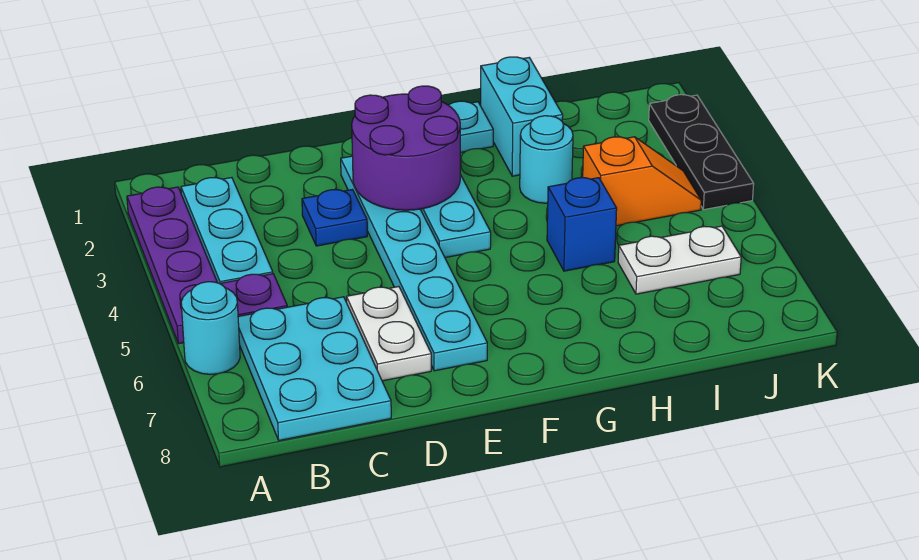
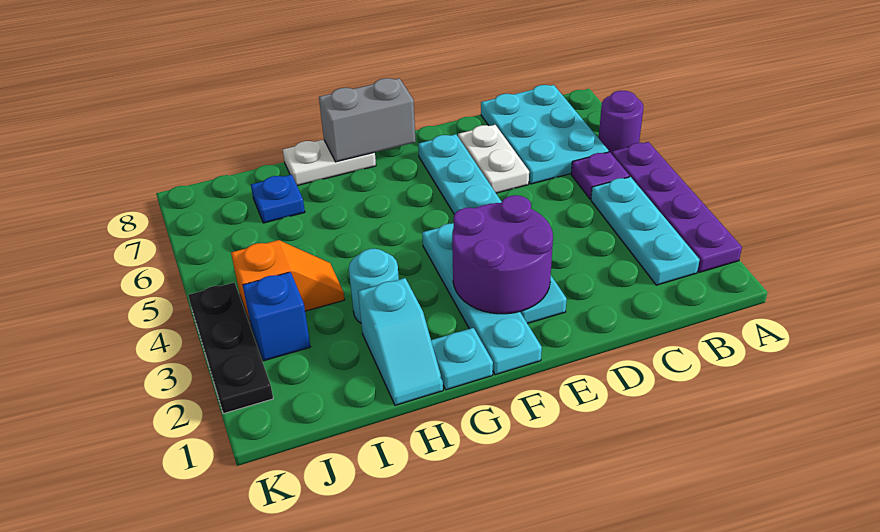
cyan round brick A6 level 1 -> purple round brick A6 level 1
blue plate D3 level 1 -> blue plate I7 level 1
none -> grey brick F8:G8 level 2
cyan brick H1:H2 level 1 -> cyan slope H1:H2 level 1 top 2
blue brick H5 level 1 -> blue brick J3 level 1
orange slope I4:J4 level 1 top I -> orange slope I4:J4 level 1 top J
white plate I6:J6 level 1 -> white plate G8:H8 level 1

